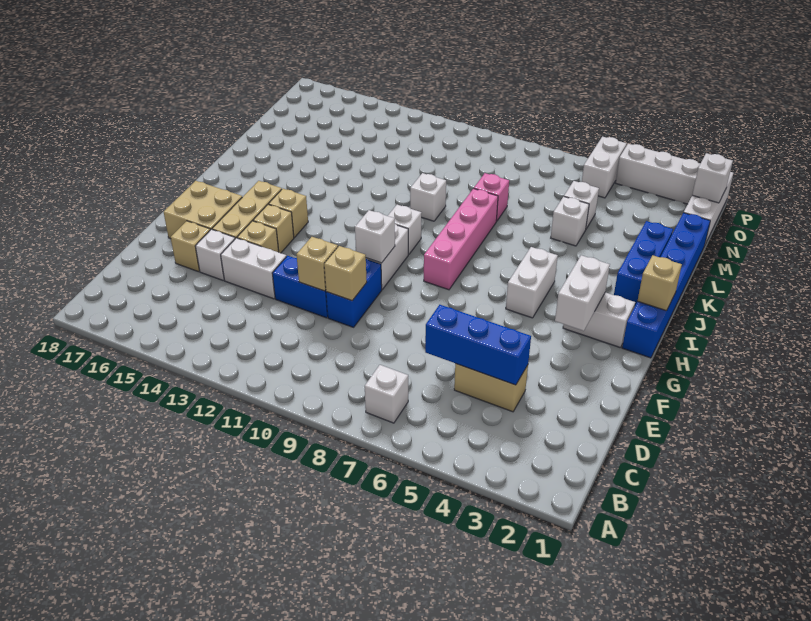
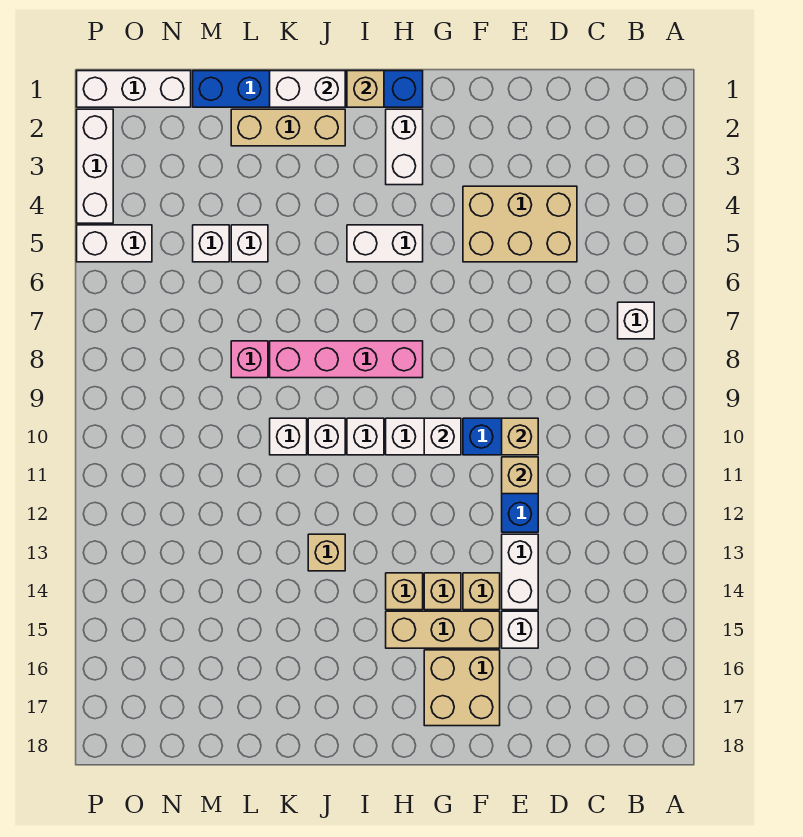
tan brick D4:D5 level 1 -> tan brick D4:F5 level 1
blue brick D4:D6 level 2 -> none
tan brick E16 level 1 -> tan brick J13 level 1
white brick G3:H3 level 2 -> white brick J1:K1 level 2
blue brick J2:L2 level 1 -> tan brick J2:L2 level 1
white brick O1 level 2 -> white brick J10 level 1

